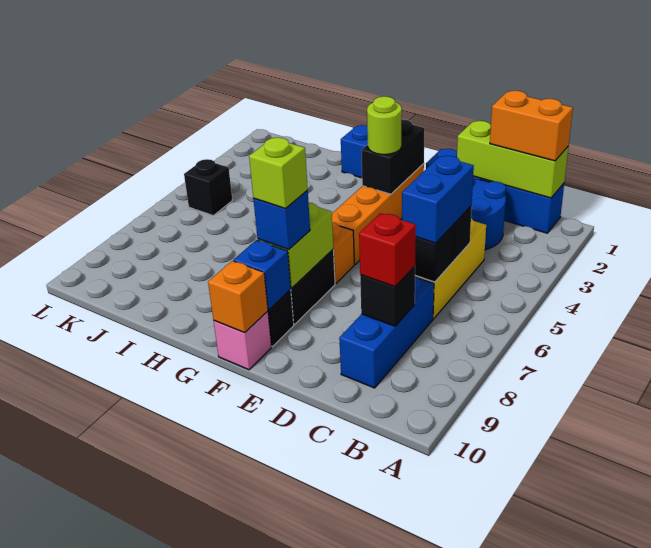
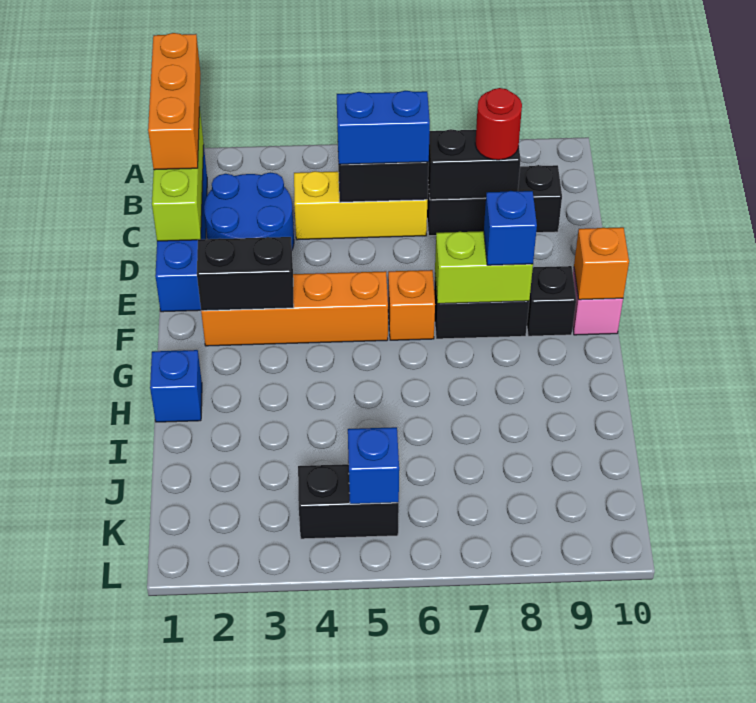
orange brick B1:C1 level 3 -> orange brick A1:C1 level 3
blue brick C7:C9 level 1 -> black brick C7:C9 level 1
black brick C8 level 2 -> black brick C7:C8 level 2
red brick C8 level 3 -> red round brick C8 level 3
lime round brick F3 level 3 -> none
lime brick F8 level 4 -> none
blue brick F9 level 2 -> blue brick K5 level 2
black brick K5 level 1 -> black brick K4:K5 level 1

